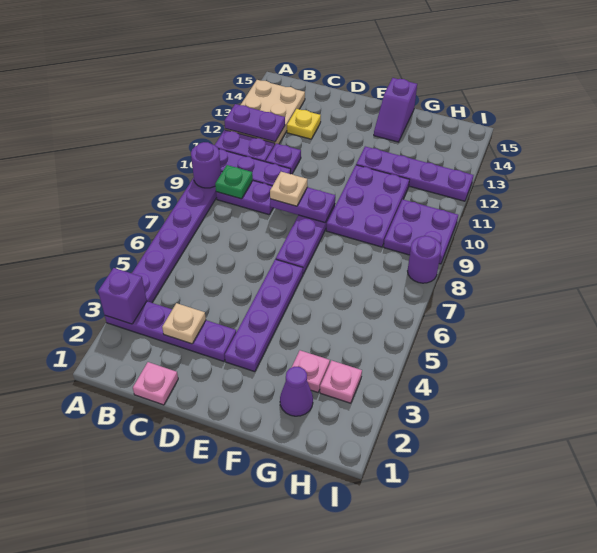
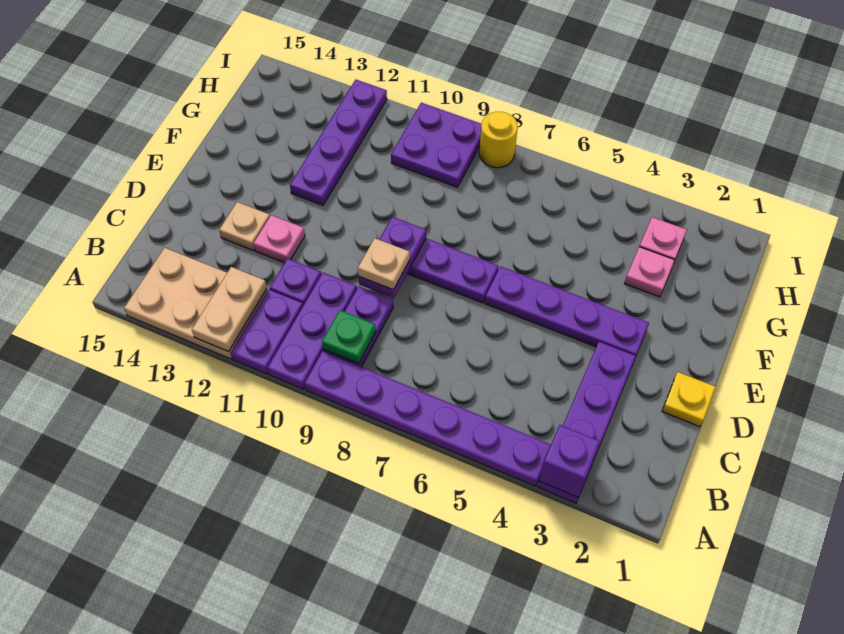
purple round brick A9 level 2 -> none
purple plate A12:B12 level 2 -> tan plate A12:B12 level 2
pink plate C1 level 1 -> pink plate D12 level 1
tan plate C3 level 2 -> tan plate D13 level 1
yellow plate C13 level 1 -> yellow plate D1 level 1
purple plate F9:G11 level 1 -> none
purple slope F14:F15 level 1 top 15 -> none
purple cone G2 level 1 -> none
purple round brick I8 level 1 -> yellow round brick I8 level 1

